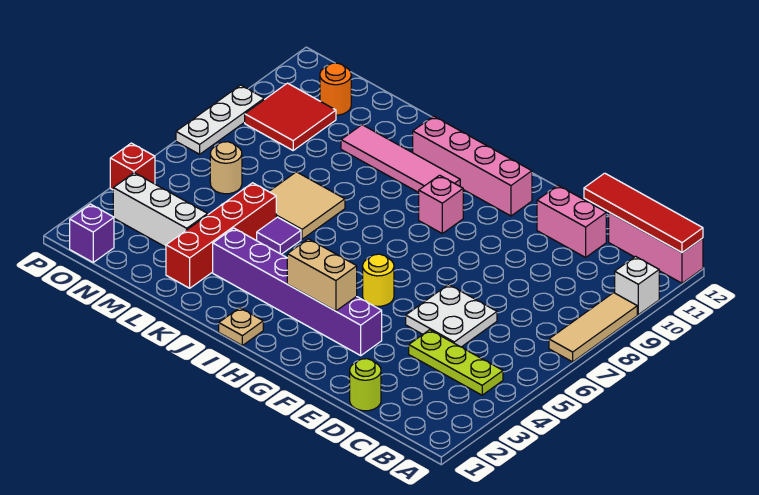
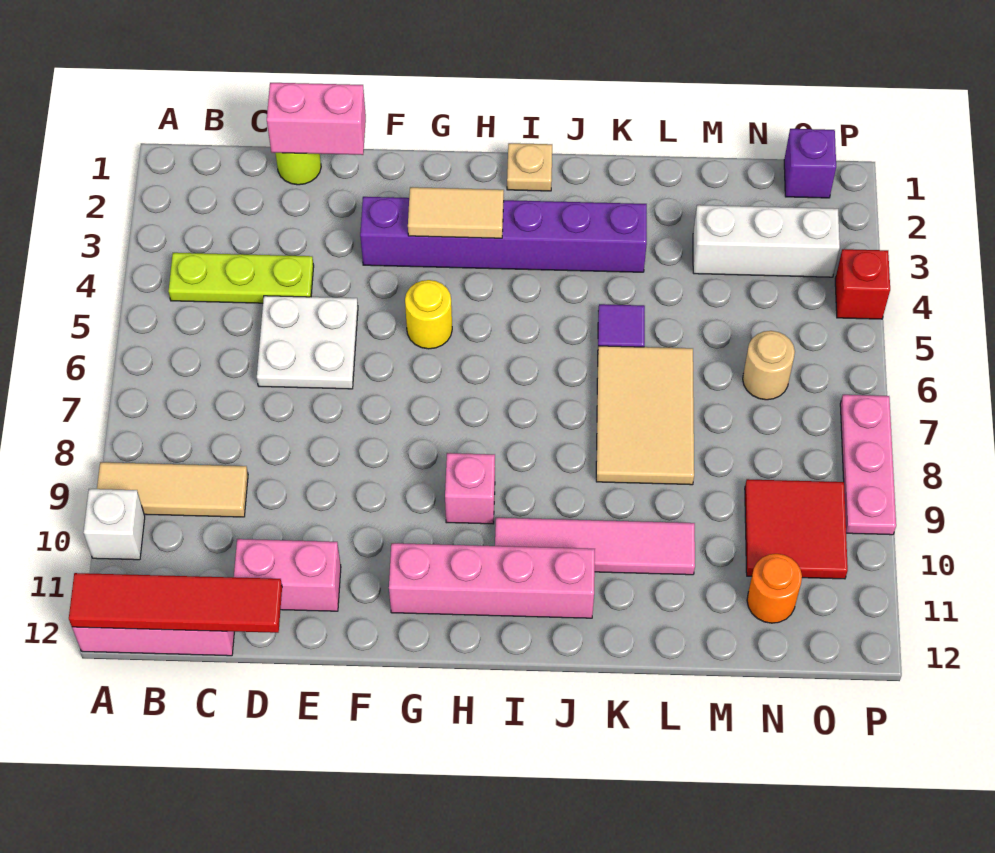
tan tile A7:A9 level 1 -> tan tile A9:C9 level 1
none -> pink brick D1:E1 level 2
tan brick G3:H3 level 2 -> tan tile G3:H3 level 2
tan tile K6:L7 level 1 -> tan tile K6:L8 level 1
red brick L2:L5 level 1 -> none
white plate P7:P9 level 1 -> pink plate P7:P9 level 1

